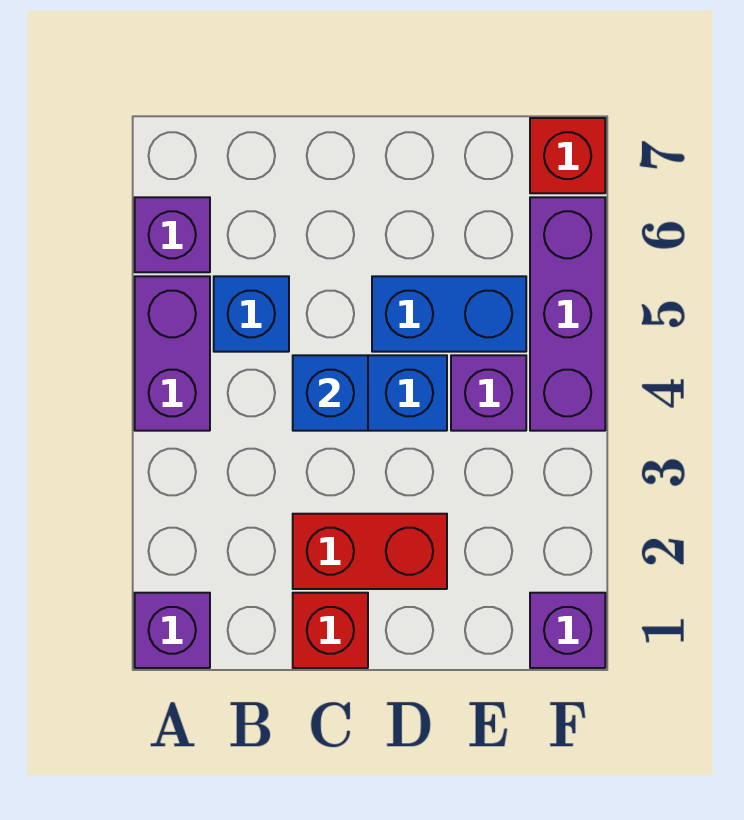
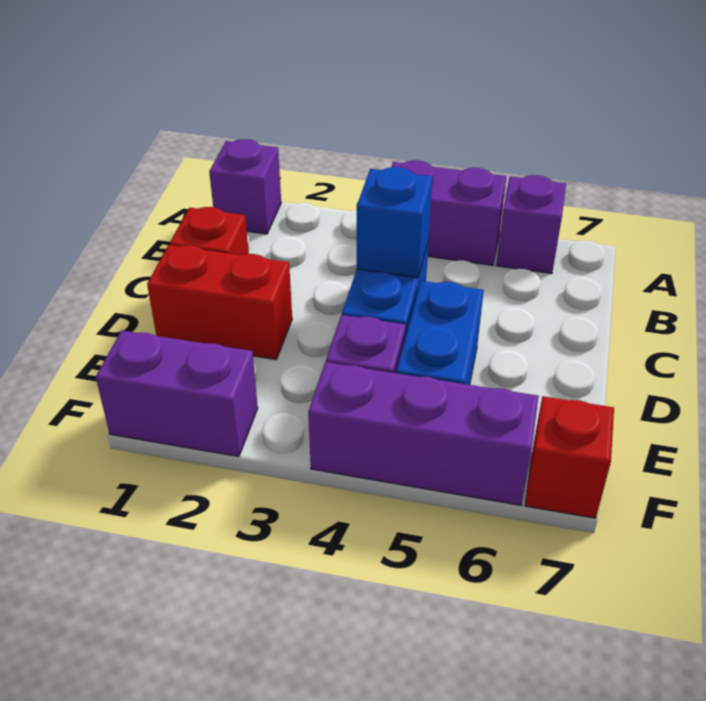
blue brick B5 level 1 -> none
red brick C2:D2 level 1 -> red brick D1:D2 level 1
purple brick F1 level 1 -> purple brick F1:F2 level 1

